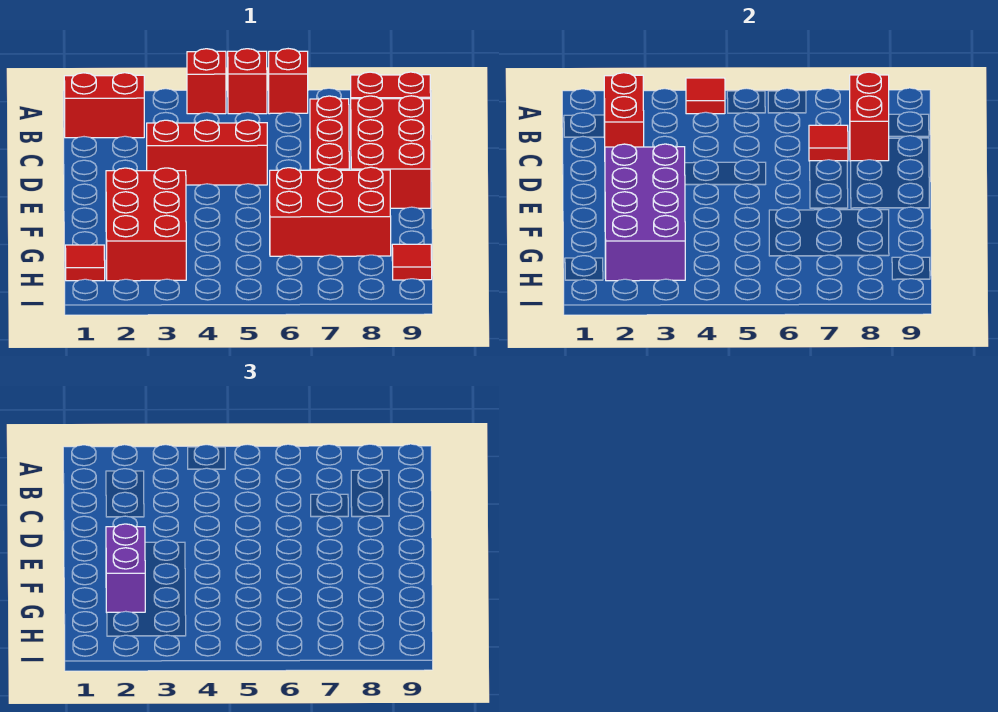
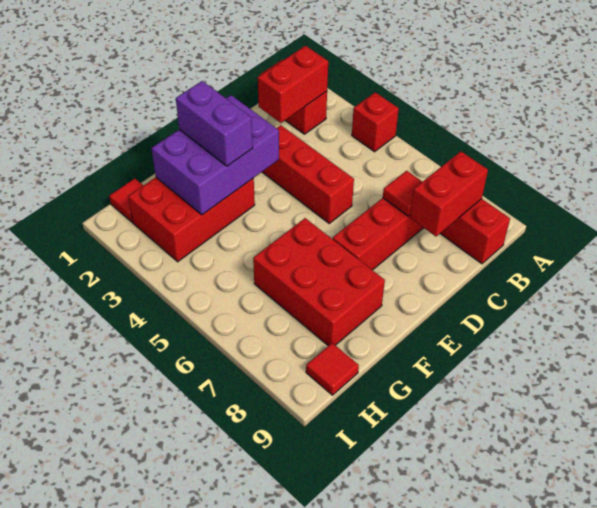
red tile A4 level 2 -> none
red brick A5 level 1 -> none
red brick A6 level 1 -> none
red brick C8:E9 level 1 -> none
purple brick E2:H3 level 2 -> purple brick E2:G3 level 2
purple brick F2:G2 level 3 -> purple brick F2:F3 level 3

